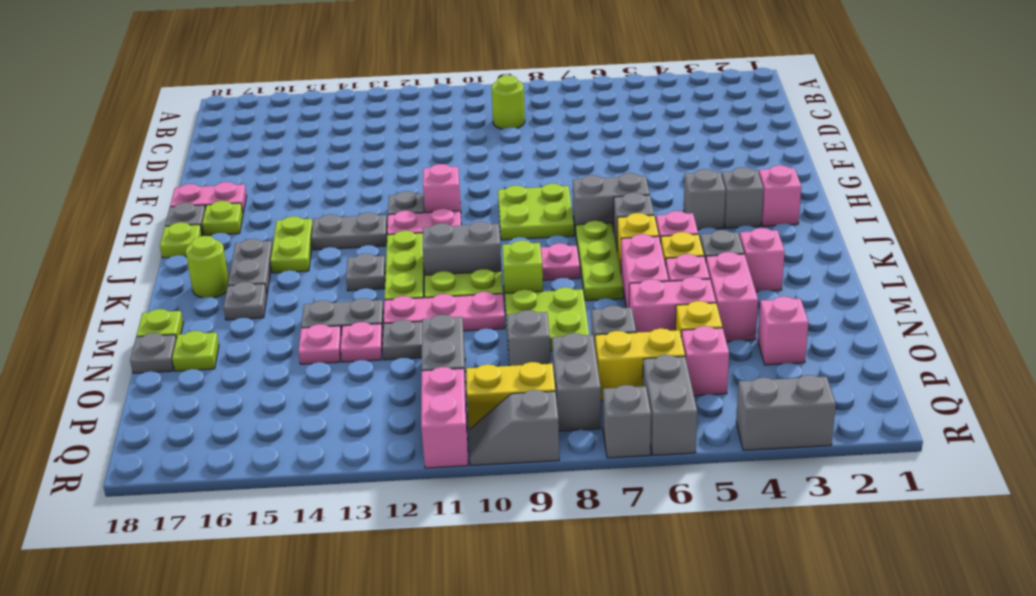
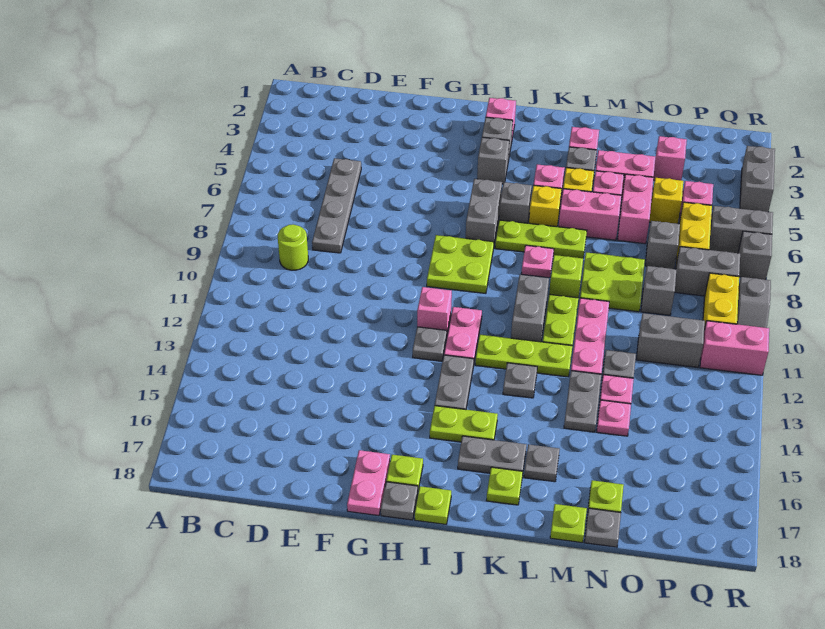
none -> grey plate D5:D8 level 1
lime round brick K17 level 1 -> lime plate K17 level 1

